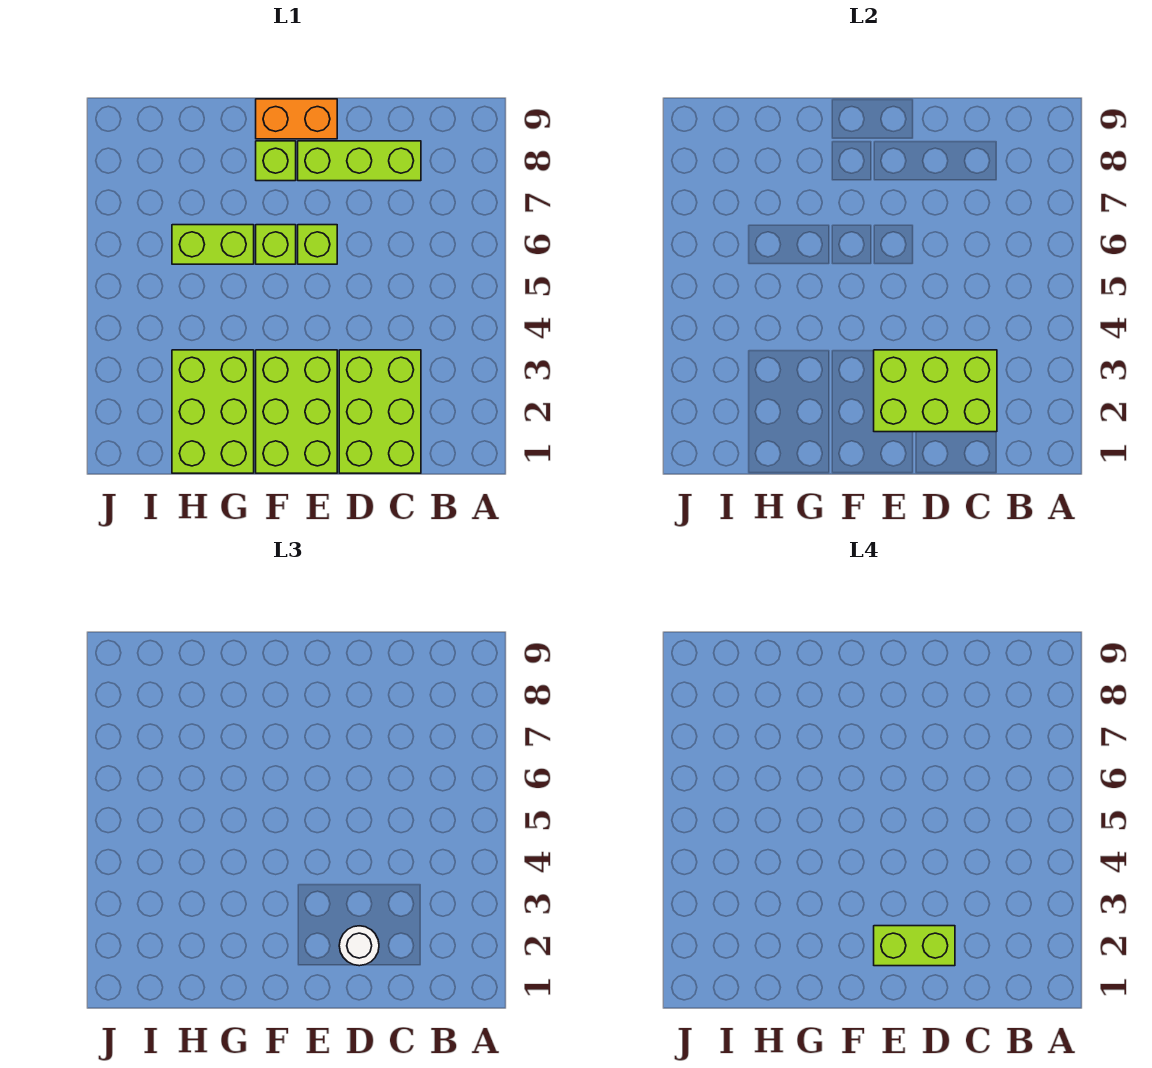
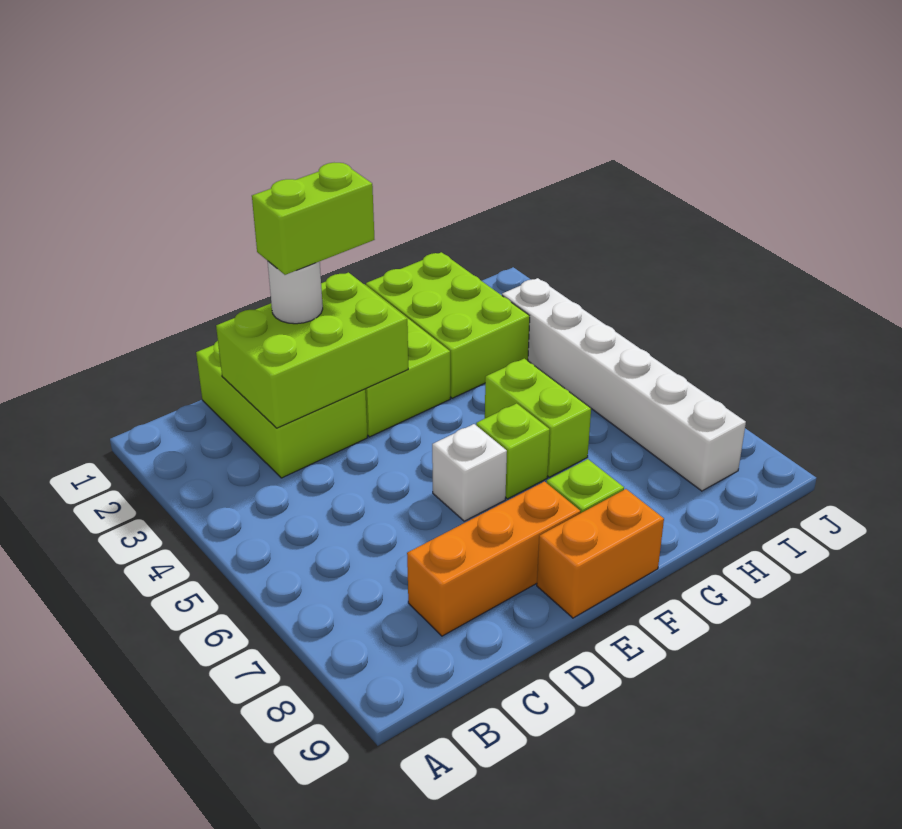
lime brick C8:E8 level 1 -> orange brick C8:E8 level 1
lime brick E6 level 1 -> white brick E6 level 1
lime brick G6:H6 level 1 -> lime brick G5:G6 level 1
none -> white brick I3:I8 level 1

